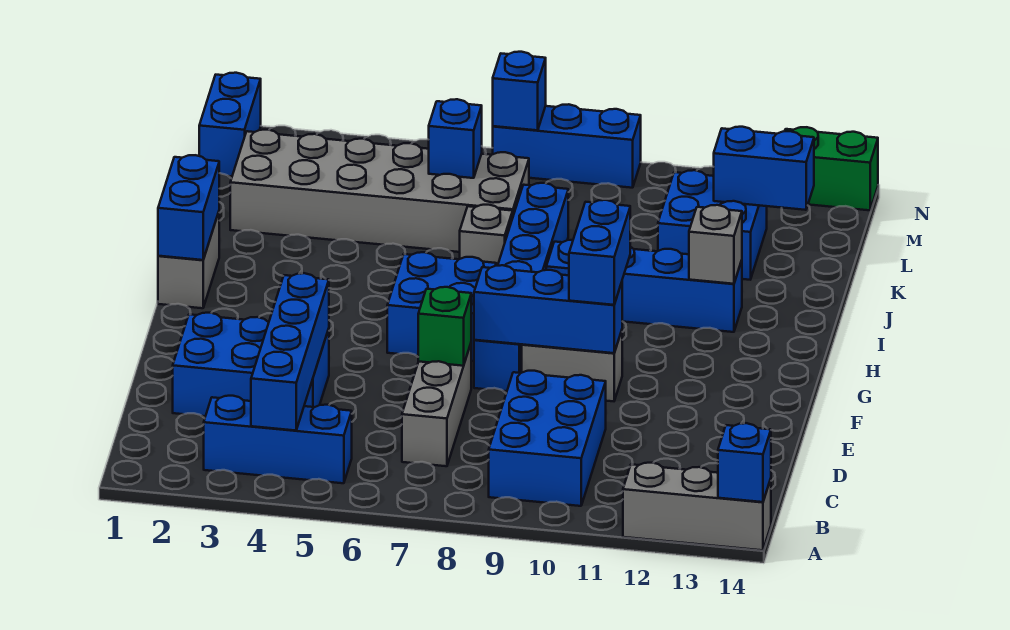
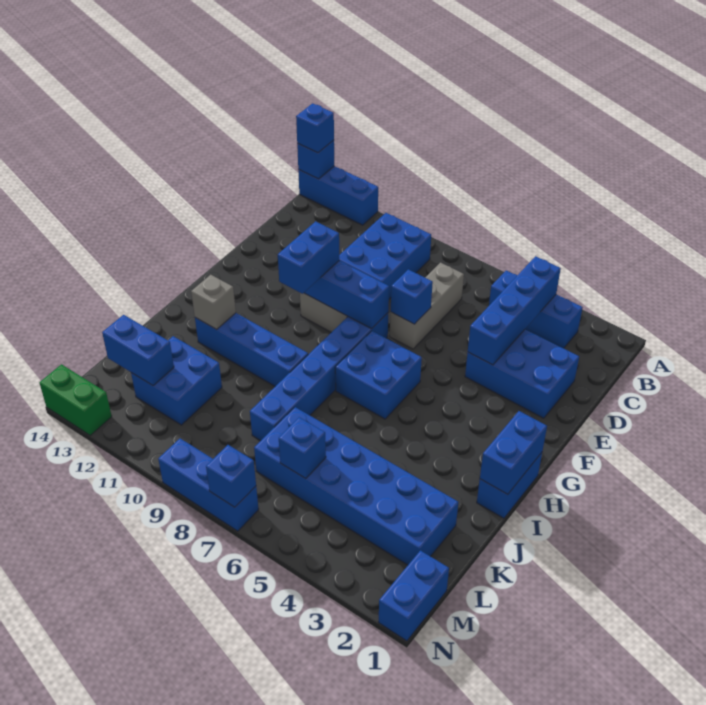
grey brick A12:A14 level 1 -> blue brick A12:A14 level 1
none -> blue brick A14 level 3
green brick E7 level 2 -> blue brick E7 level 2
grey brick H1:I1 level 1 -> blue brick H1:I1 level 1
grey brick J7 level 1 -> none
grey brick K2:L7 level 1 -> blue brick K2:L7 level 1

